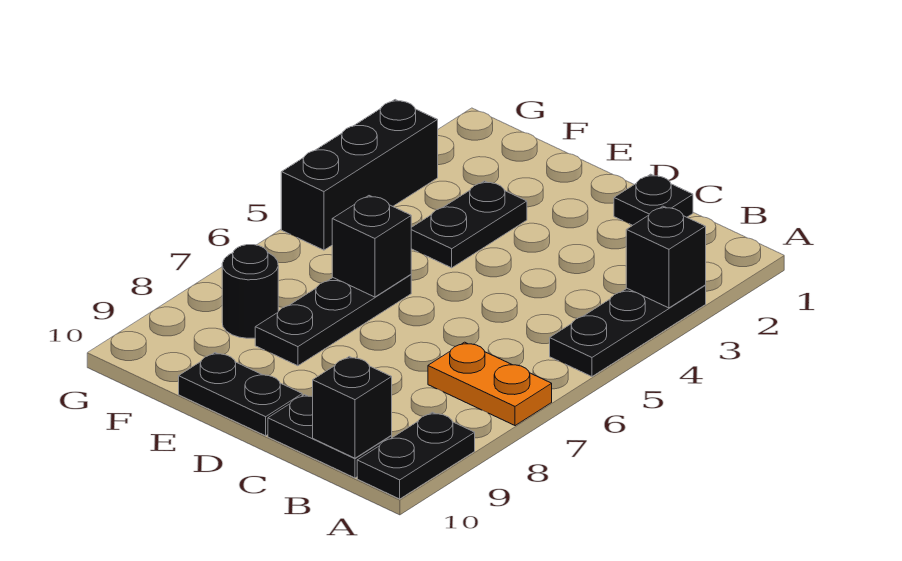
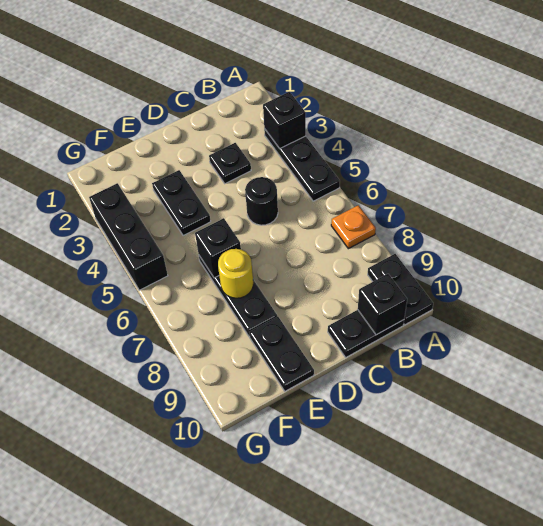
orange plate A7:B7 level 1 -> orange plate A7 level 1
black plate C1 level 1 -> black plate C3 level 1
black plate D10:E10 level 1 -> black plate E9:E10 level 1
none -> yellow round brick E7 level 2
black round brick F8 level 1 -> black round brick C5 level 1

